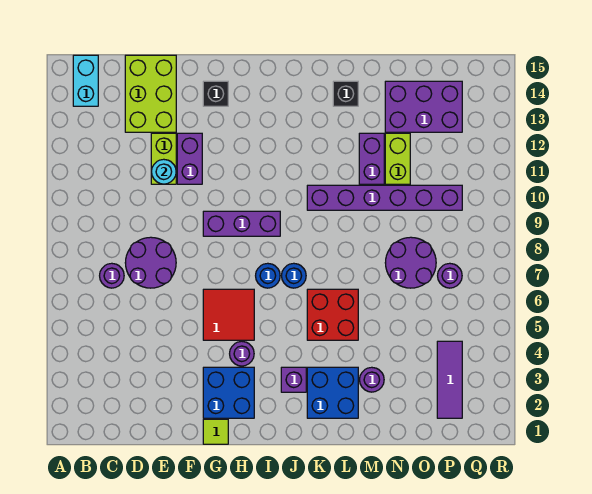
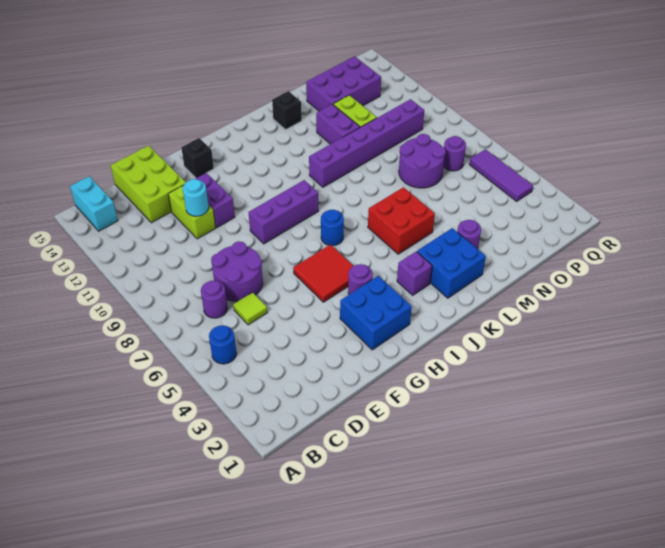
lime tile G1 level 1 -> lime tile D6 level 1
blue round brick J7 level 1 -> blue round brick B5 level 1
purple tile P2:P4 level 1 -> purple tile Q4:Q6 level 1

